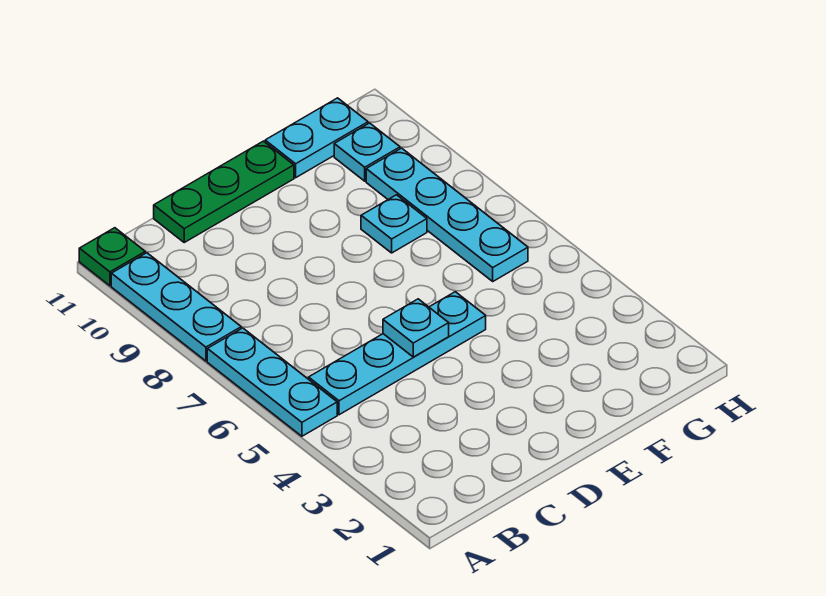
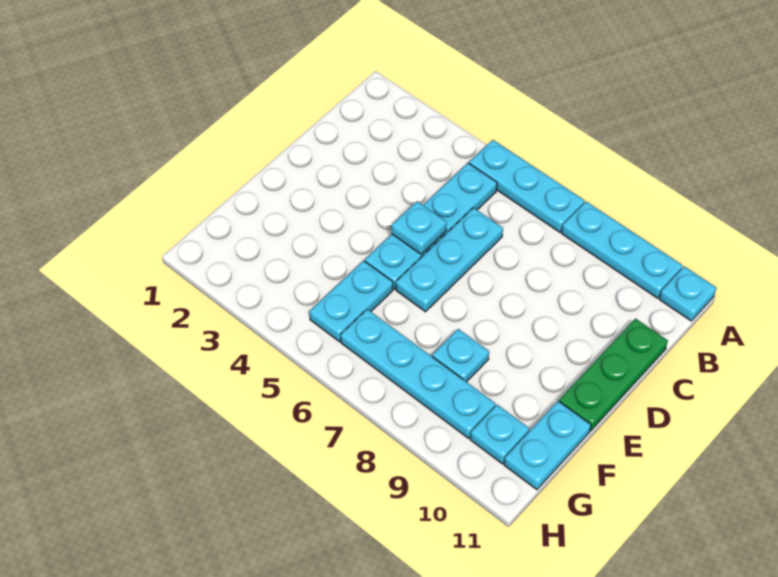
green plate A11 level 1 -> cyan plate A11 level 1
none -> cyan plate C6:E6 level 1
none -> cyan plate F5:G5 level 1

